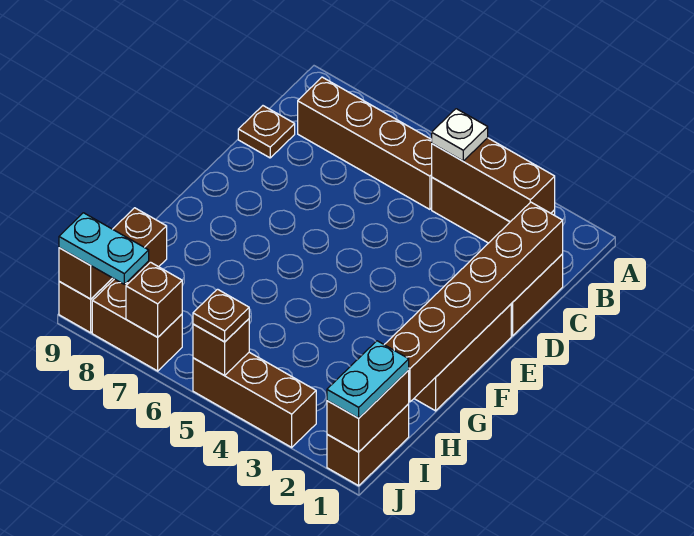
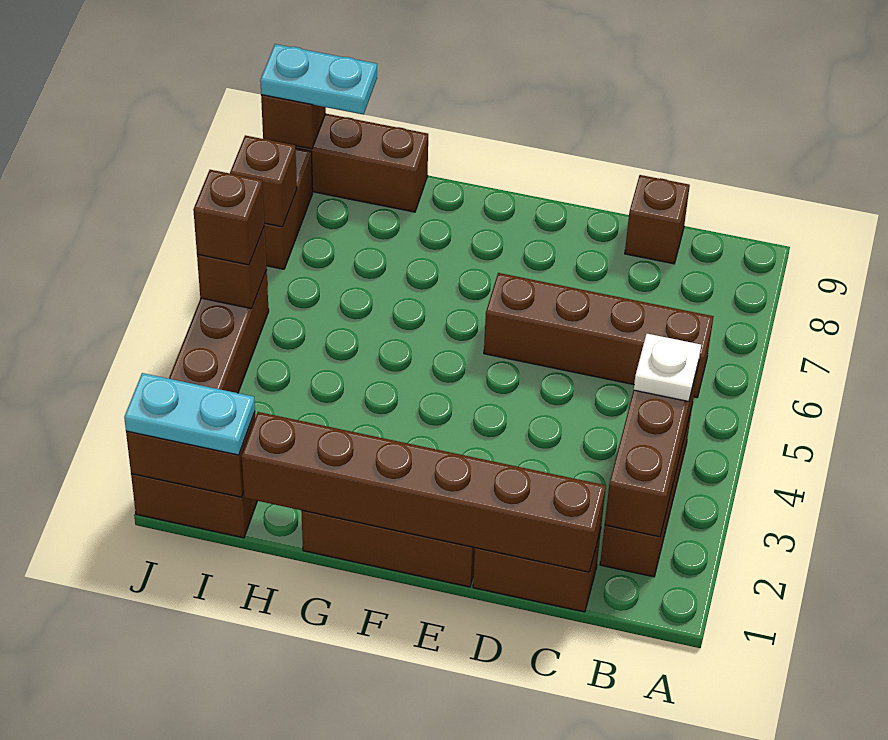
brown brick B5:B8 level 1 -> brown brick B6:E6 level 1
brown plate C9 level 1 -> brown brick C9 level 1
brown plate J5 level 3 -> brown brick J5 level 3
cyan plate J8:J9 level 3 -> cyan plate I9:J9 level 3

